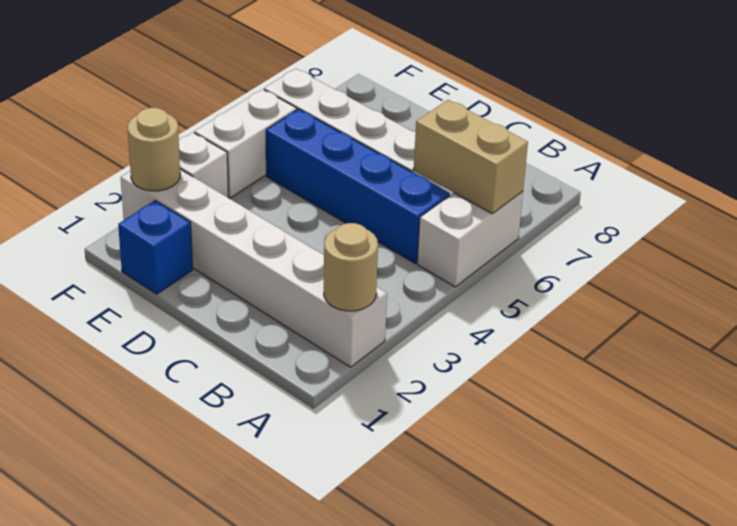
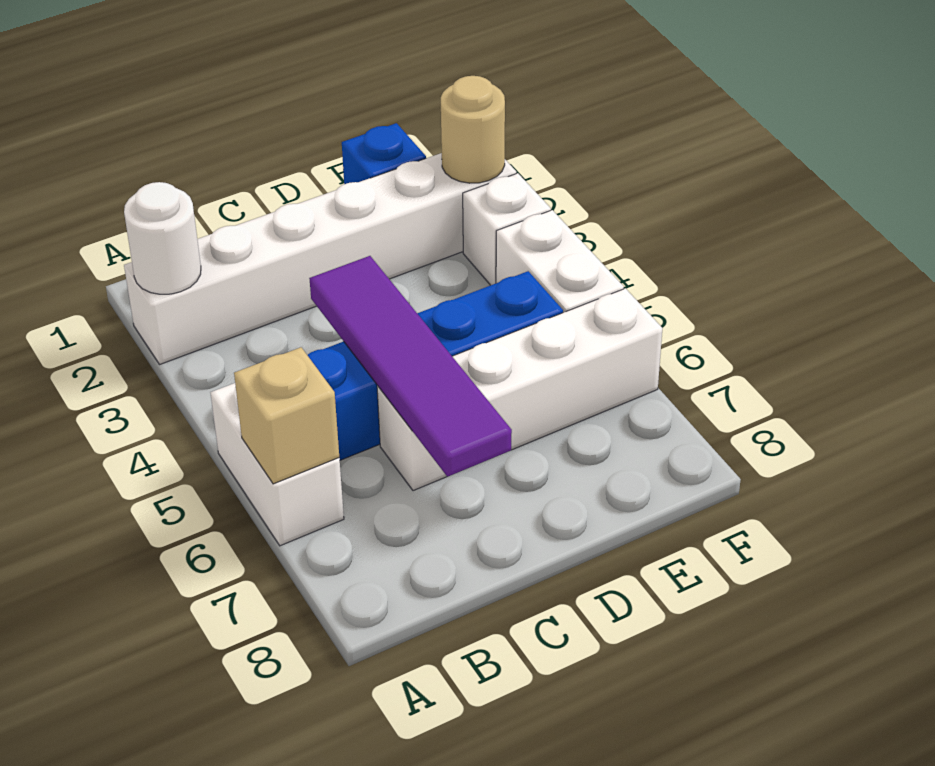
tan round brick A2 level 2 -> white round brick A2 level 2
tan brick A6:B6 level 2 -> tan brick A6 level 2
none -> purple tile C4:C7 level 2

